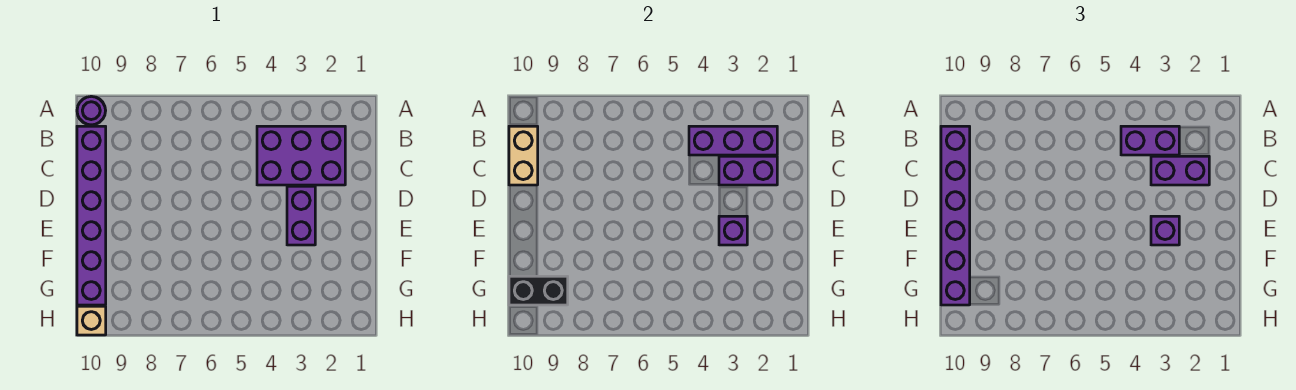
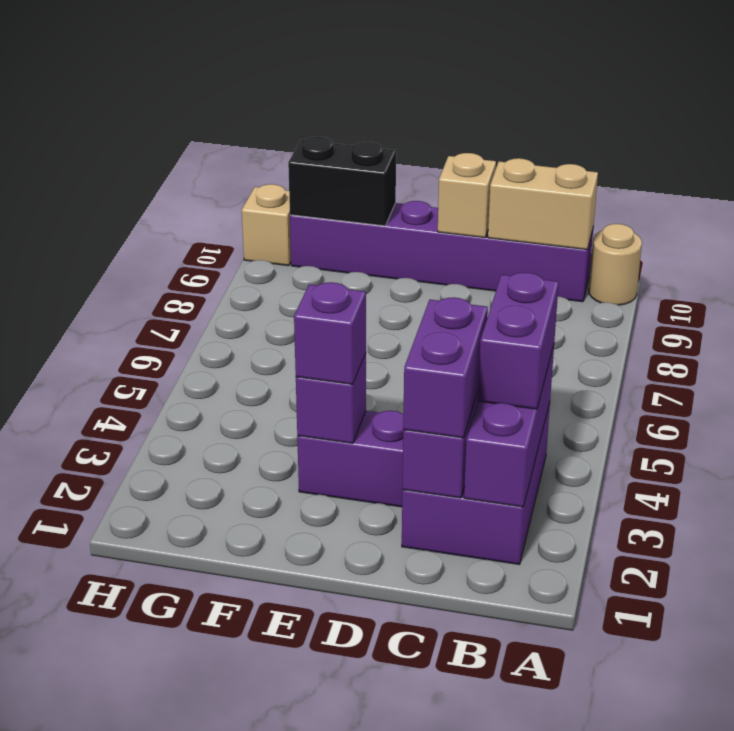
purple round brick A10 level 1 -> tan round brick A10 level 1
purple brick B10:G10 level 3 -> none
none -> tan brick D10 level 2
black brick G9:G10 level 2 -> black brick F10:G10 level 2

